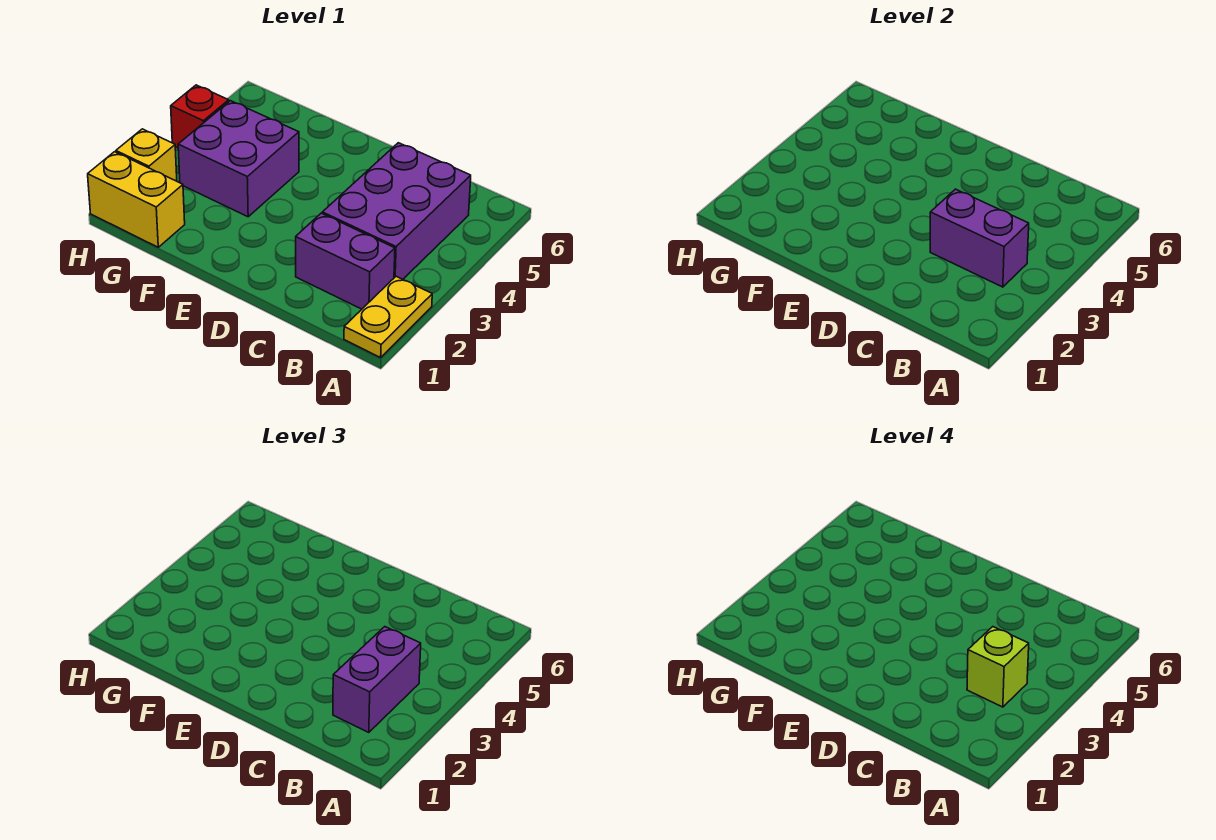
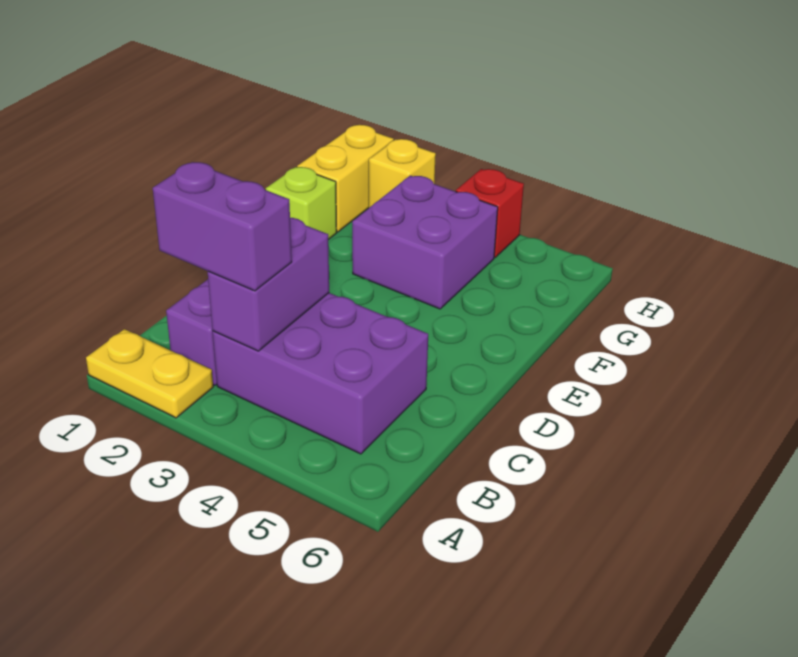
lime brick B3 level 4 -> lime brick F1 level 1

